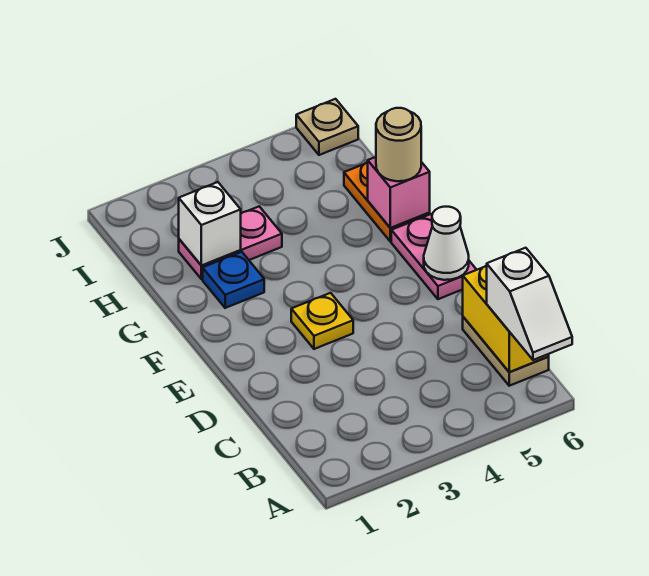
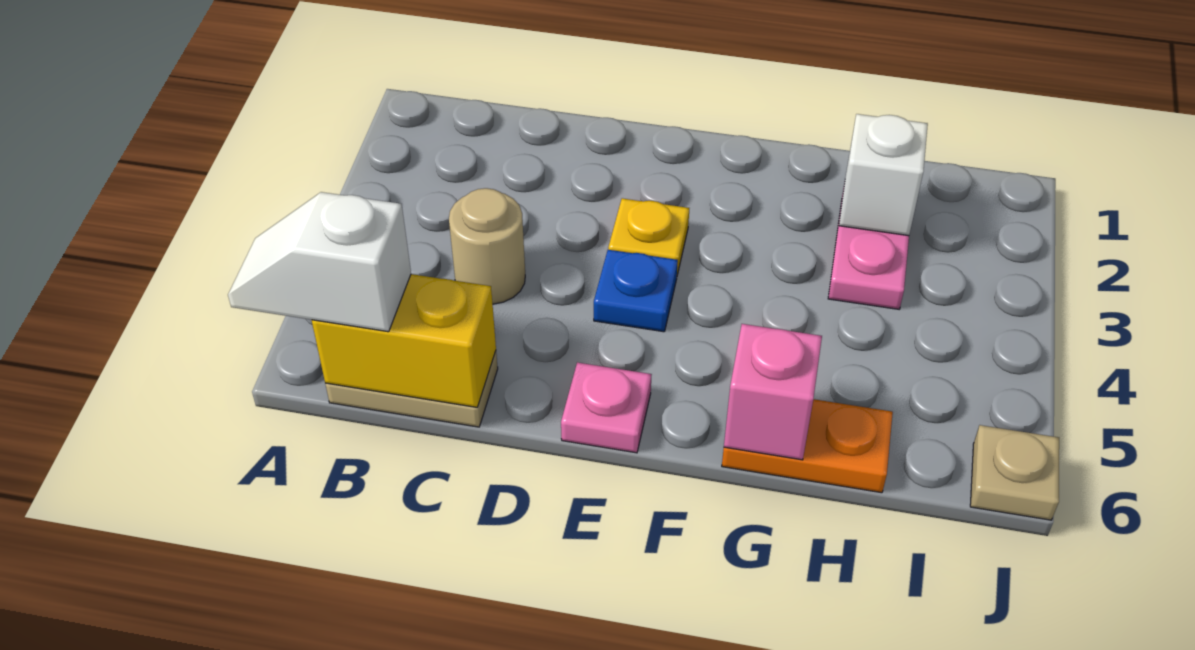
pink plate E6:F6 level 1 -> pink plate E6 level 1
white cone E6 level 2 -> none
blue plate G2 level 1 -> blue plate E4 level 1
tan round brick G6 level 3 -> tan round brick C4 level 1

